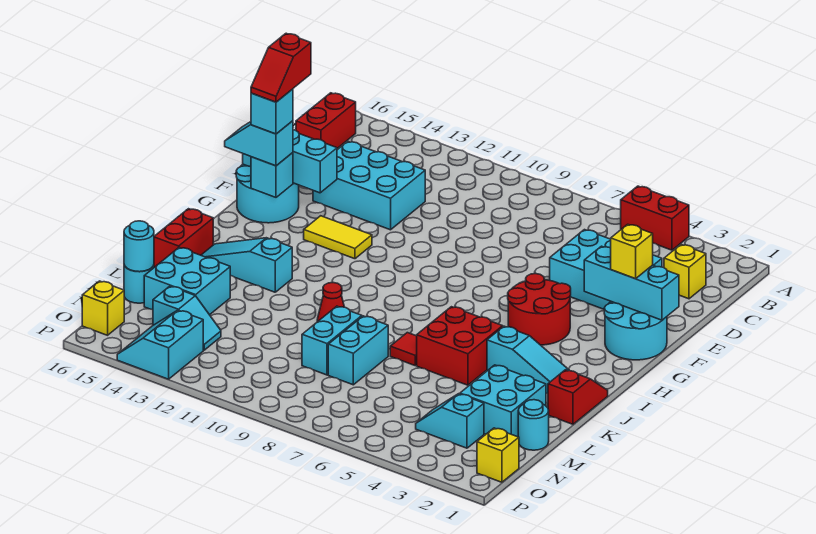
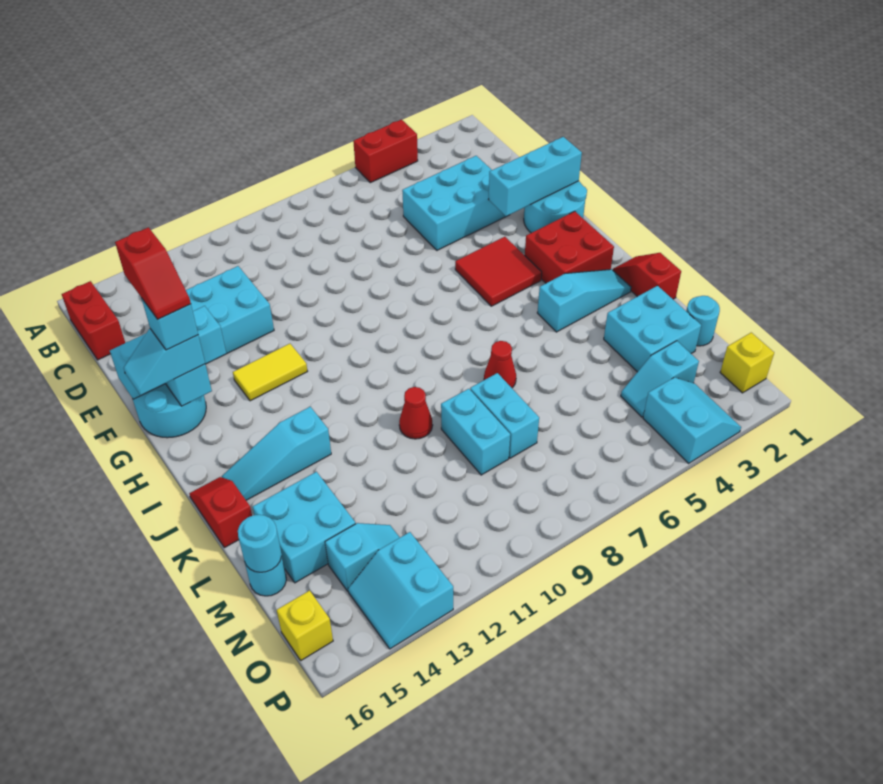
yellow brick C2 level 1 -> none
yellow brick F2 level 3 -> none
red round brick G4:H5 level 1 -> red tile G4:H5 level 1
red brick J5:K6 level 1 -> red brick H2:I3 level 1
red brick J16:K16 level 1 -> red slope J16:K16 level 1 top K
red tile K7 level 1 -> red cone K7 level 1
none -> cyan slope O3:P4 level 1 top 4

